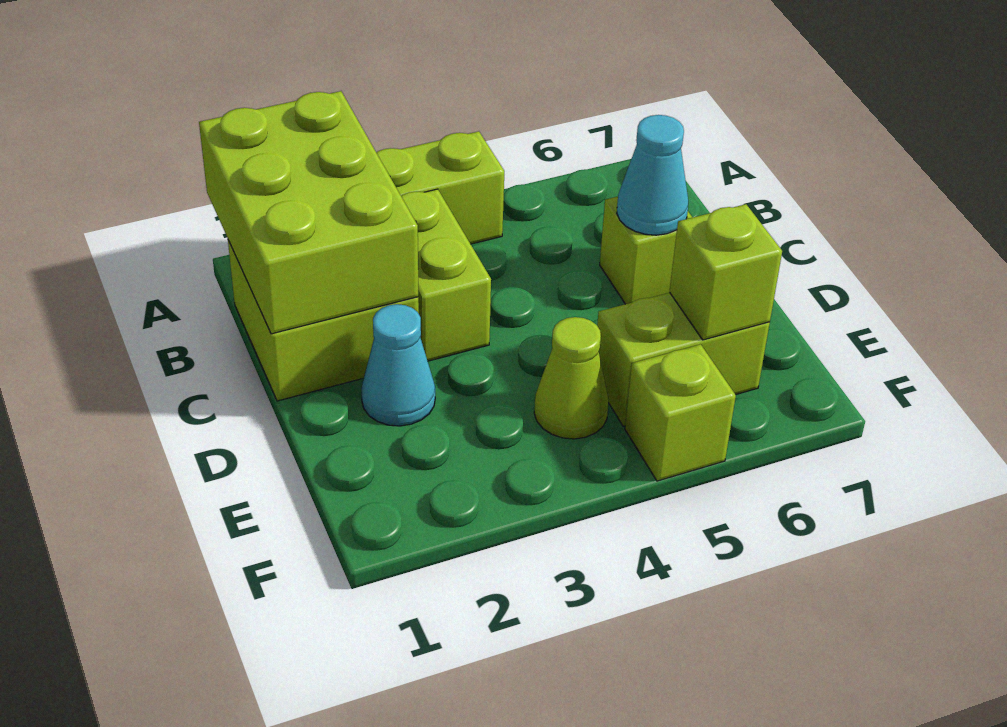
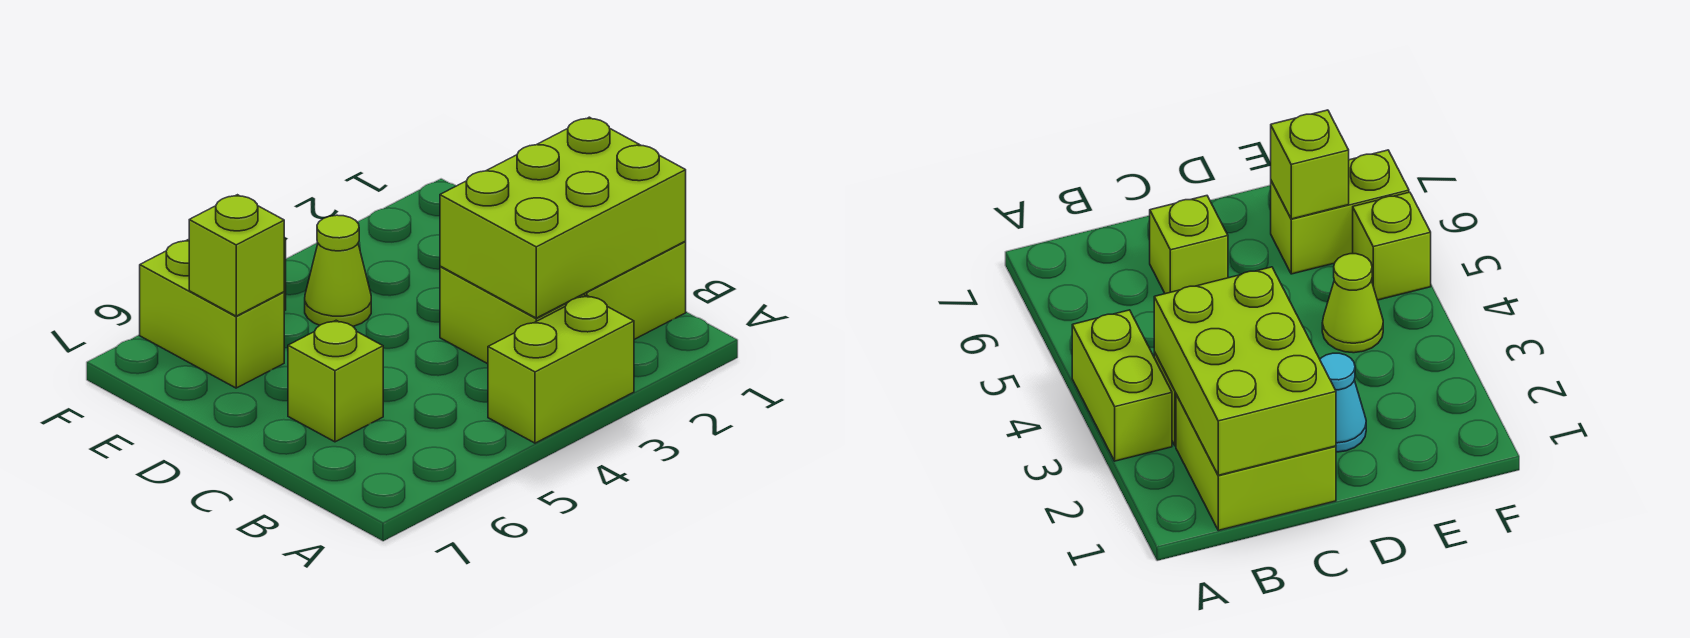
lime brick A1:C2 level 2 -> lime brick B1:C3 level 2
cyan cone C6 level 2 -> none
lime brick E5:E6 level 1 -> lime brick E6:F6 level 1

